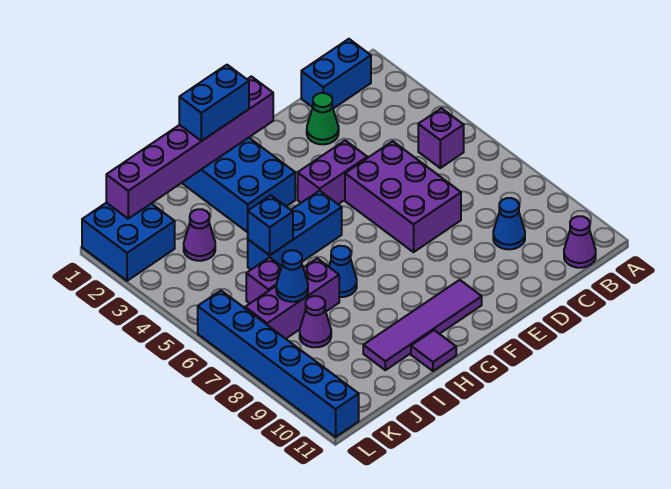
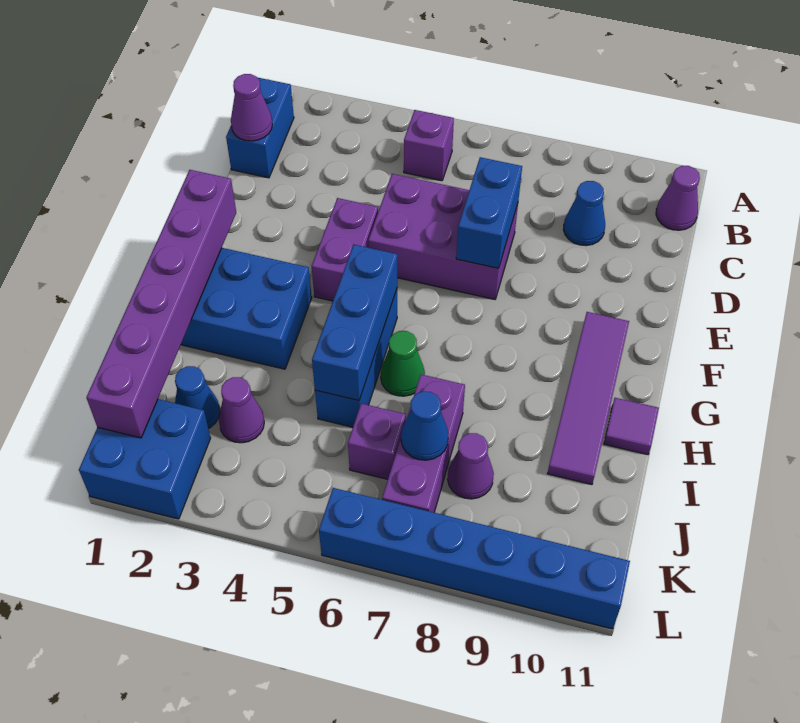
none -> purple cone C1 level 2
green cone D2 level 1 -> green cone H6 level 1
blue brick G1:H1 level 3 -> blue brick D7:E7 level 2
blue cone H7 level 1 -> blue cone J2 level 1
blue brick I5 level 2 -> blue brick G5:I5 level 2

